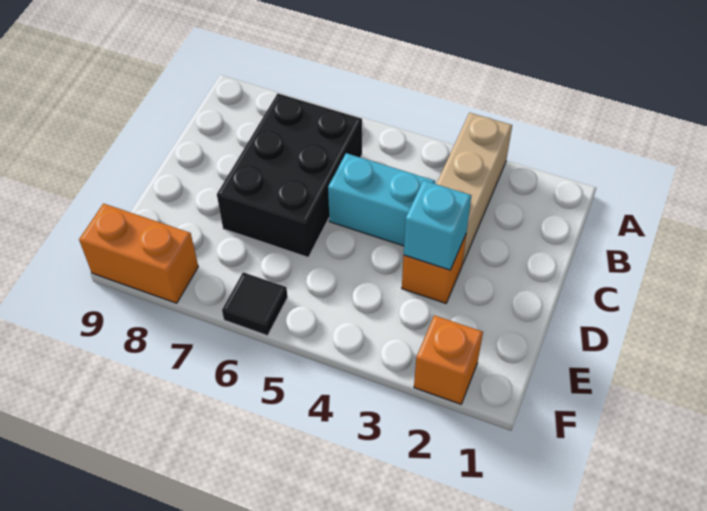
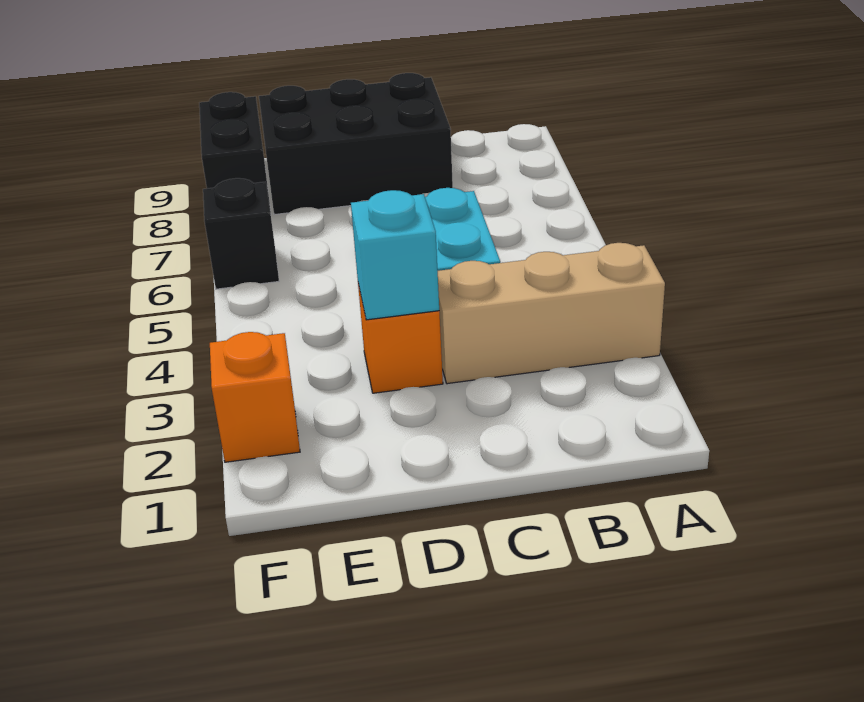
black brick B6:D7 level 1 -> black brick C8:E9 level 1
black tile F6 level 1 -> black brick F6 level 1
orange brick F8:F9 level 1 -> black brick F8:F9 level 1

